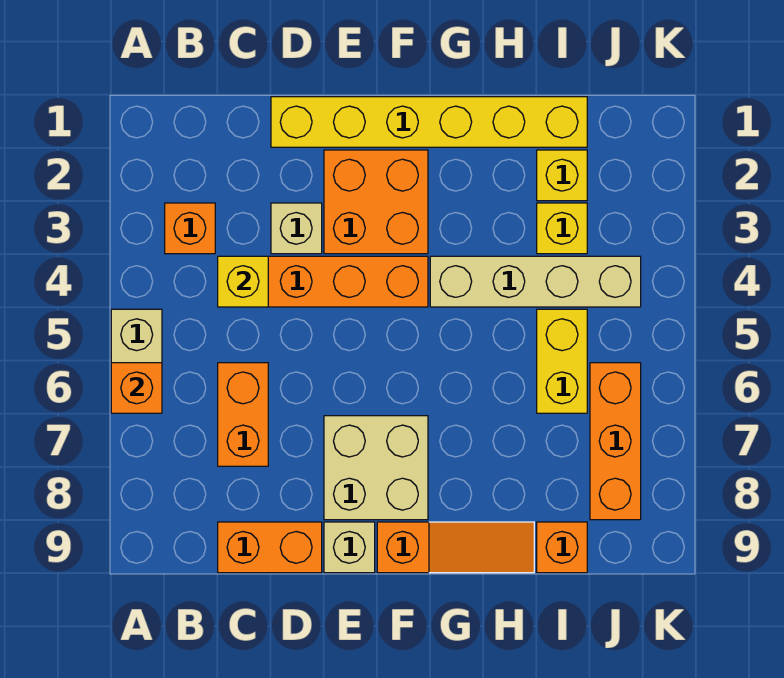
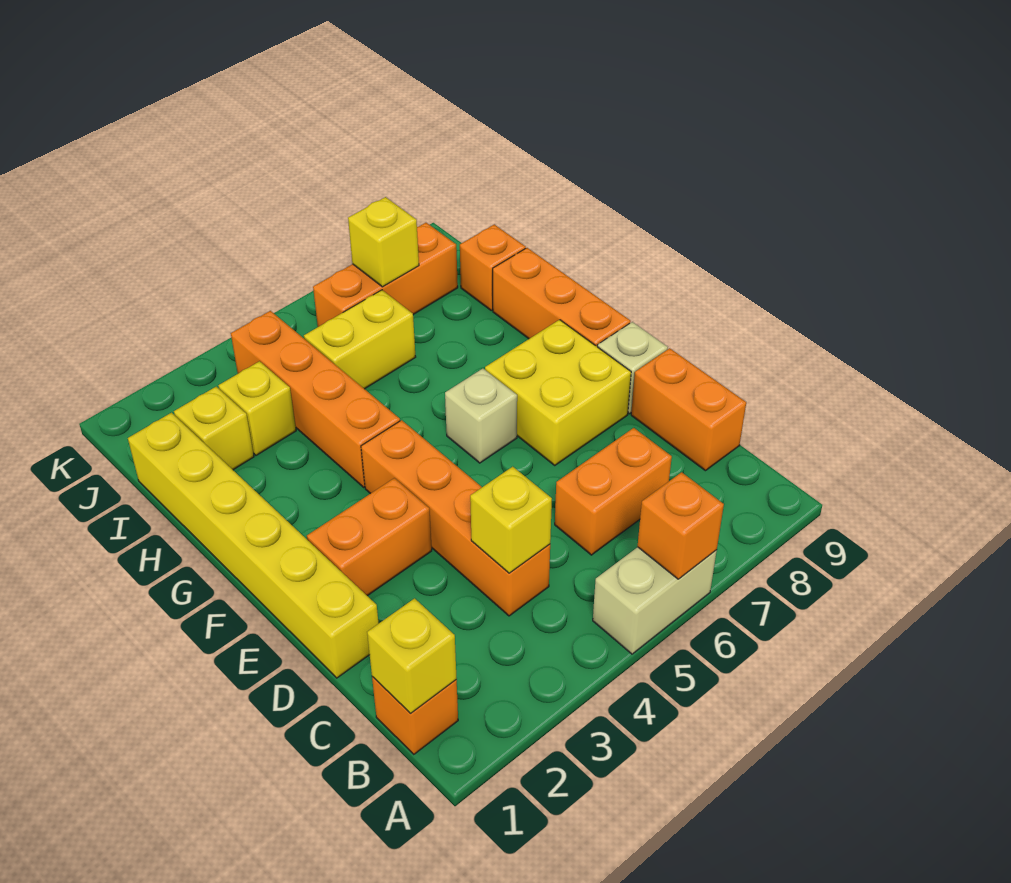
none -> yellow brick B1 level 2
orange brick B3 level 1 -> orange brick B1 level 1
tan brick D3 level 1 -> tan brick F6 level 1
orange brick E2:F3 level 1 -> orange brick E2:E3 level 1
tan brick E7:F8 level 1 -> yellow brick E7:F8 level 1
orange slope F9:H9 level 1 top F -> orange brick F9:H9 level 1
tan brick G4:J4 level 1 -> orange brick G4:J4 level 1
none -> yellow brick J7 level 2

